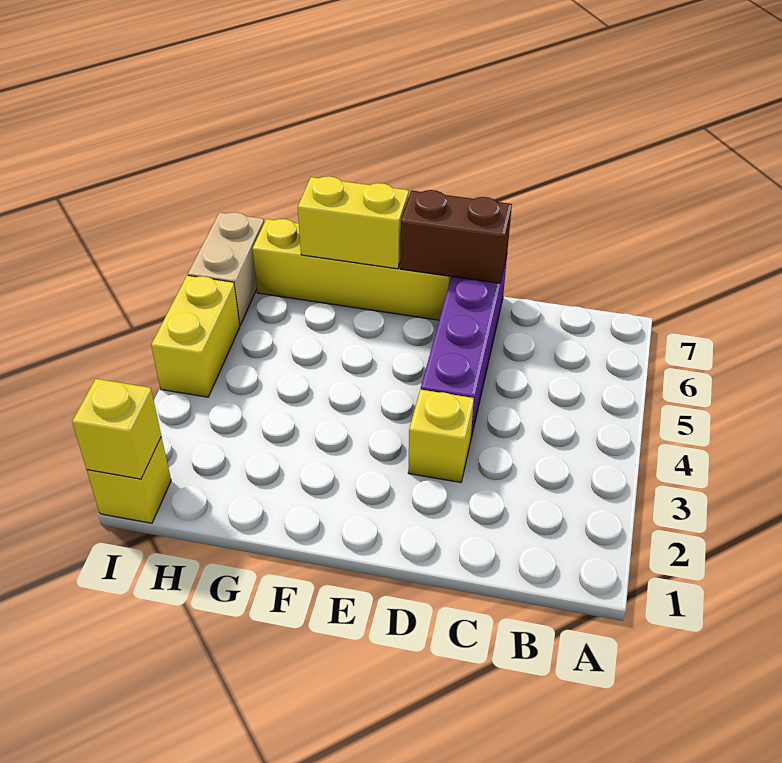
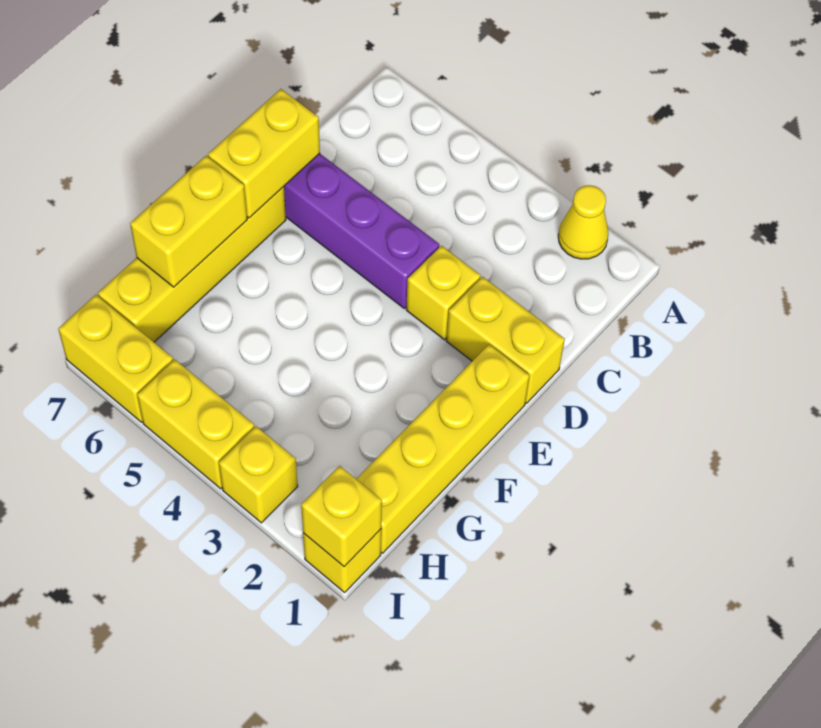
none -> yellow cone A2 level 1
none -> yellow brick D1:D2 level 1
brown brick D7:E7 level 2 -> yellow brick D7:E7 level 2
none -> yellow brick E1:H1 level 1
none -> yellow brick I3 level 1
tan brick I6:I7 level 1 -> yellow brick I6:I7 level 1

